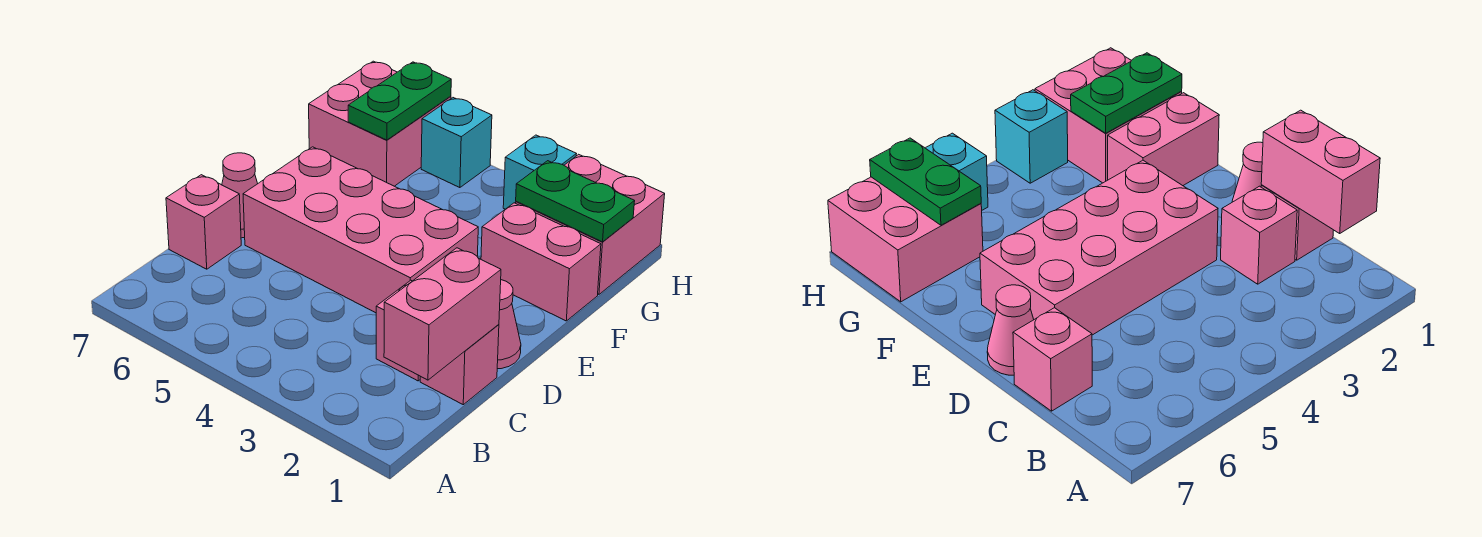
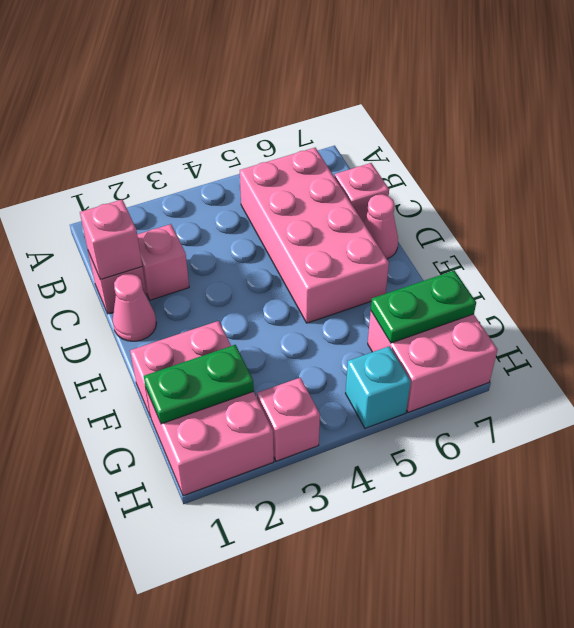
pink brick B1:C1 level 2 -> pink brick C1 level 2
pink brick D3:E6 level 1 -> pink brick B5:E6 level 1
green plate G6:H6 level 2 -> green plate G6:G7 level 2
cyan brick H3 level 1 -> pink brick H3 level 1

